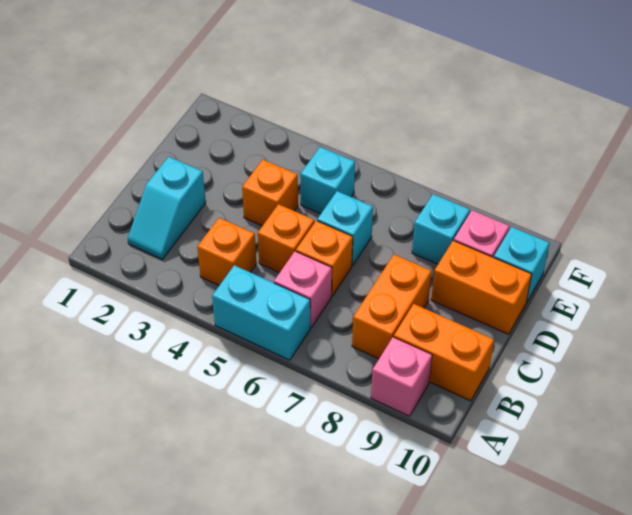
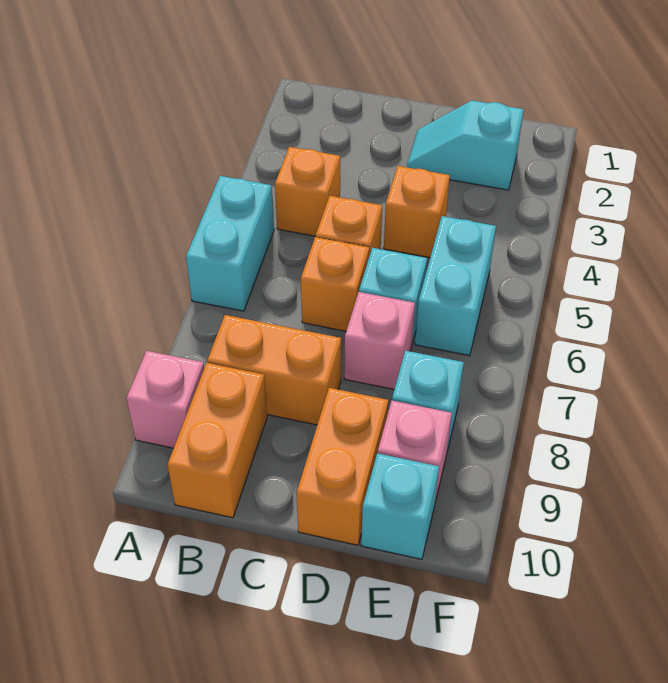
cyan slope B2:C2 level 1 top C -> cyan slope D2:E2 level 1 top E
pink brick B6 level 1 -> pink brick D7 level 1
cyan brick E5 level 1 -> cyan brick E5:E6 level 1

